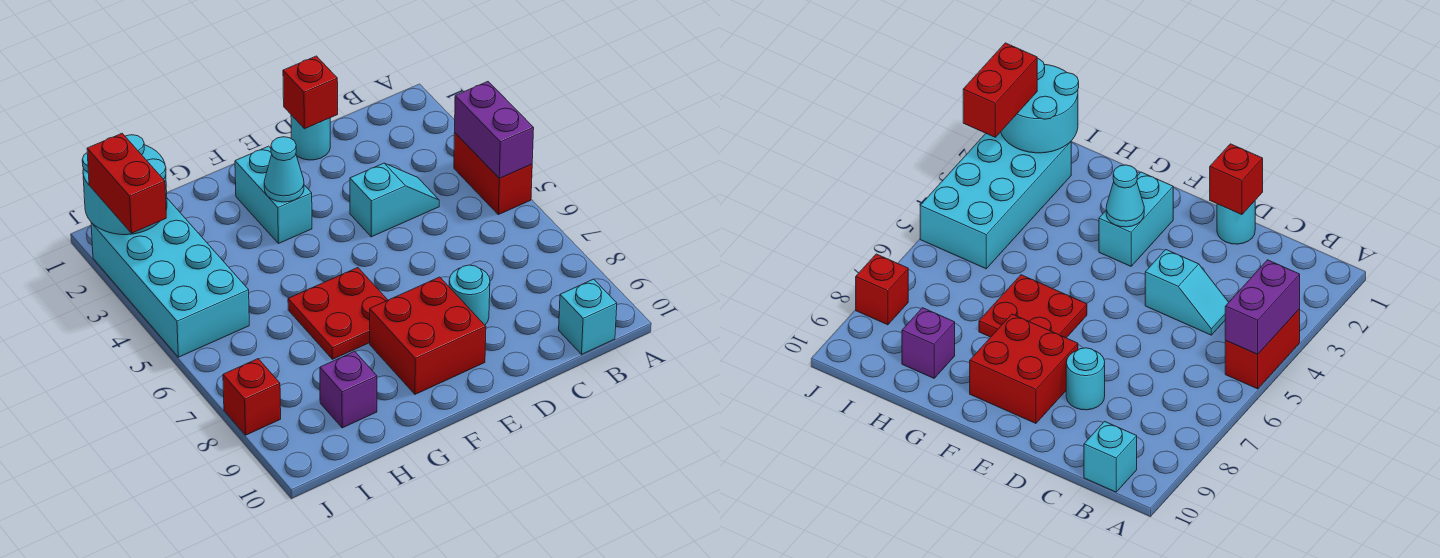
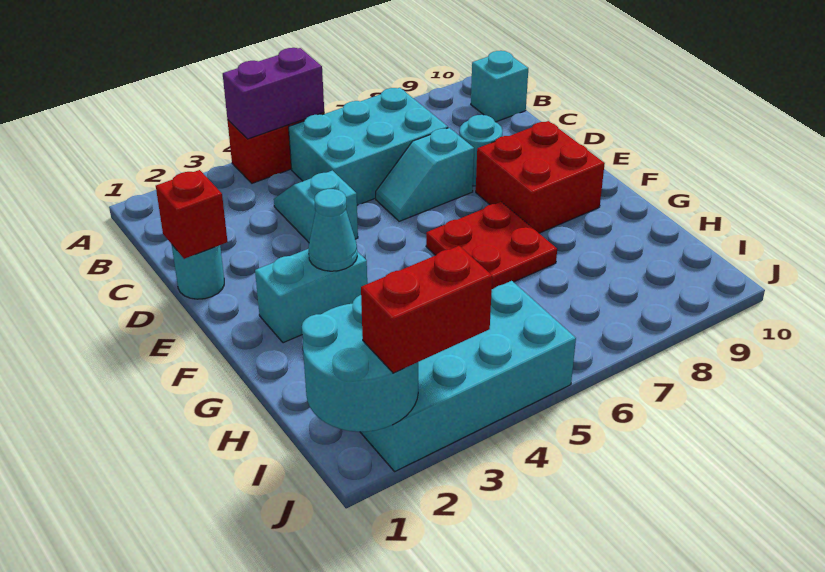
none -> cyan brick B5:C7 level 1
none -> cyan slope D6:D7 level 1 top 7
purple brick H9 level 1 -> none
red brick J8 level 1 -> none

